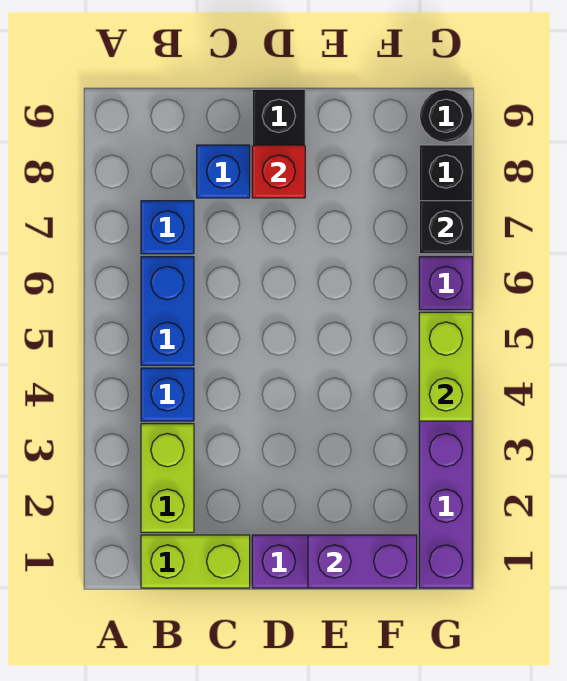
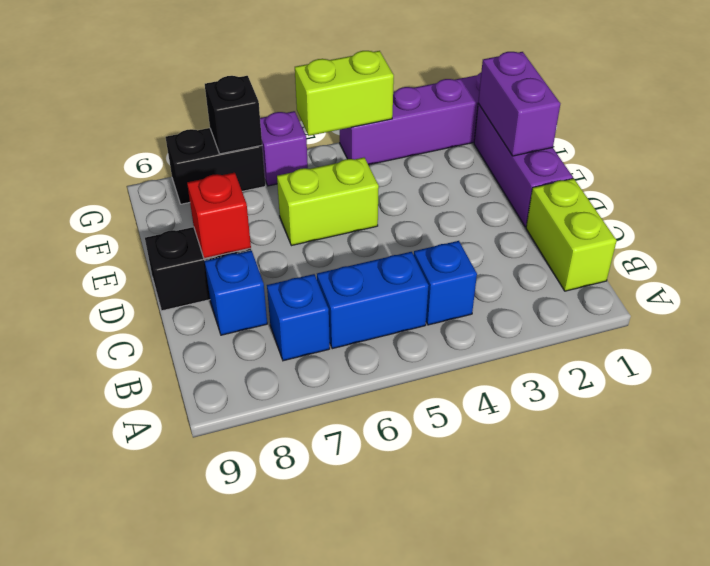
lime brick B2:B3 level 1 -> lime brick E5:E6 level 1
black round brick G9 level 1 -> none

